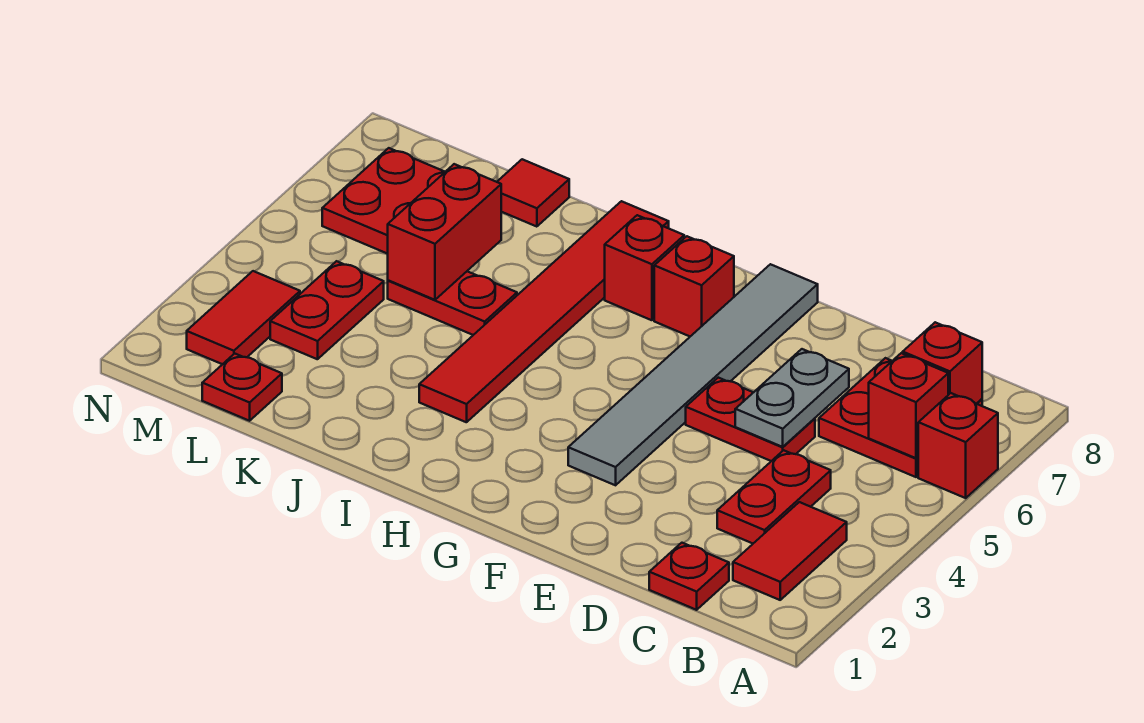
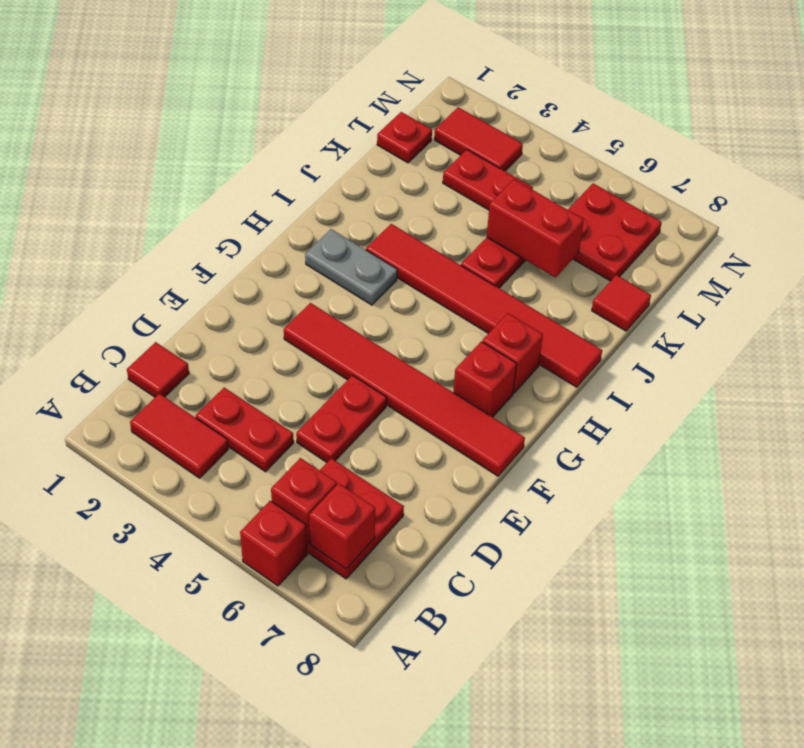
red plate C1 level 1 -> red tile C1 level 1
grey plate D5:D6 level 2 -> grey plate H2:H3 level 1
grey tile F3:F8 level 1 -> red tile F3:F8 level 1

